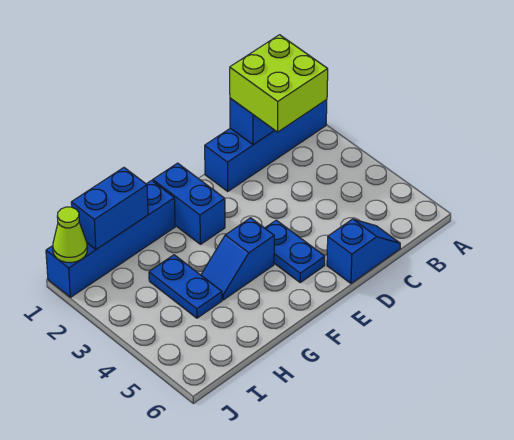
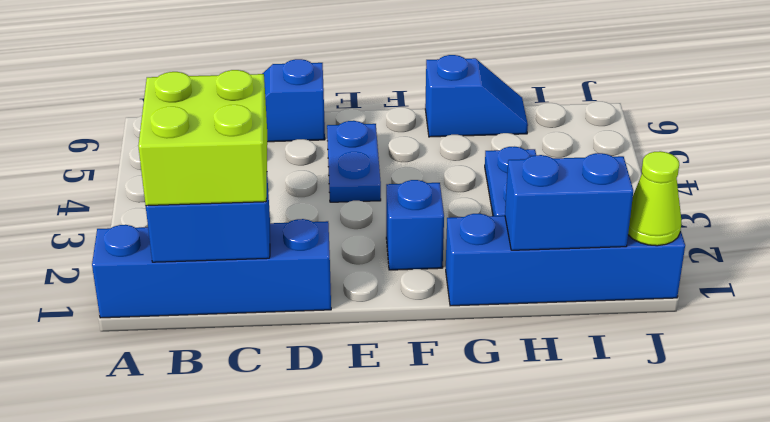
blue brick F1:F2 level 1 -> blue brick F2 level 1
blue slope F4:G4 level 1 top F -> blue slope G6:H6 level 1 top G

